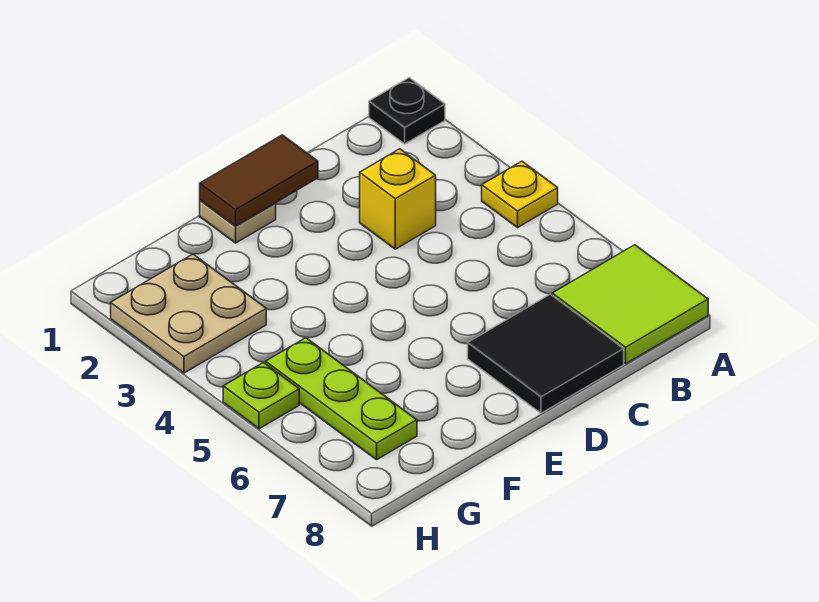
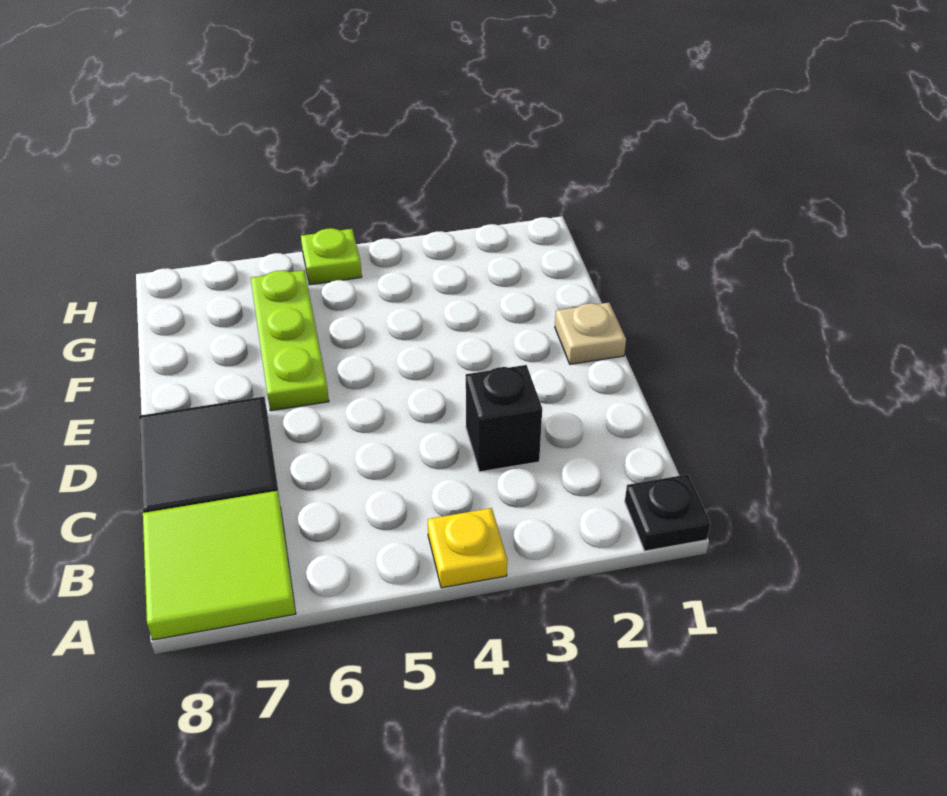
yellow brick C3 level 1 -> black brick C3 level 1
brown tile D1:E1 level 2 -> none
tan plate G2:H3 level 1 -> none
lime plate G5:G7 level 1 -> lime plate E6:G6 level 1

